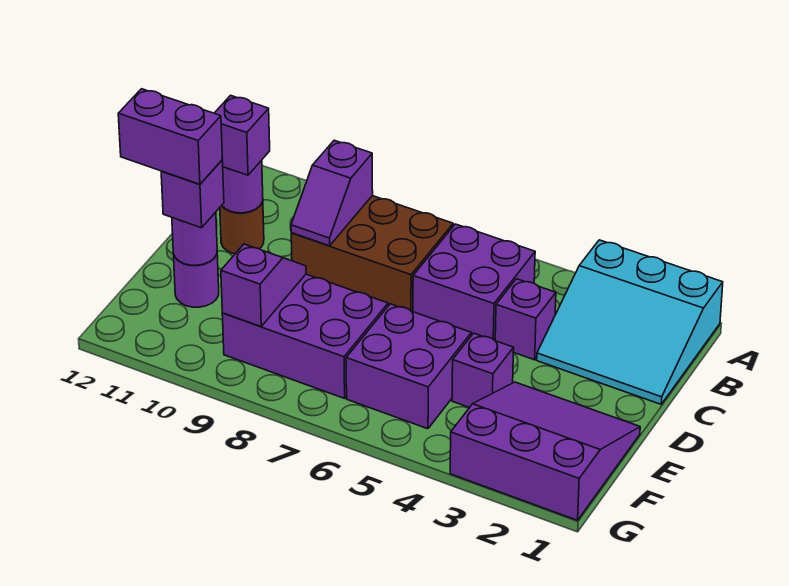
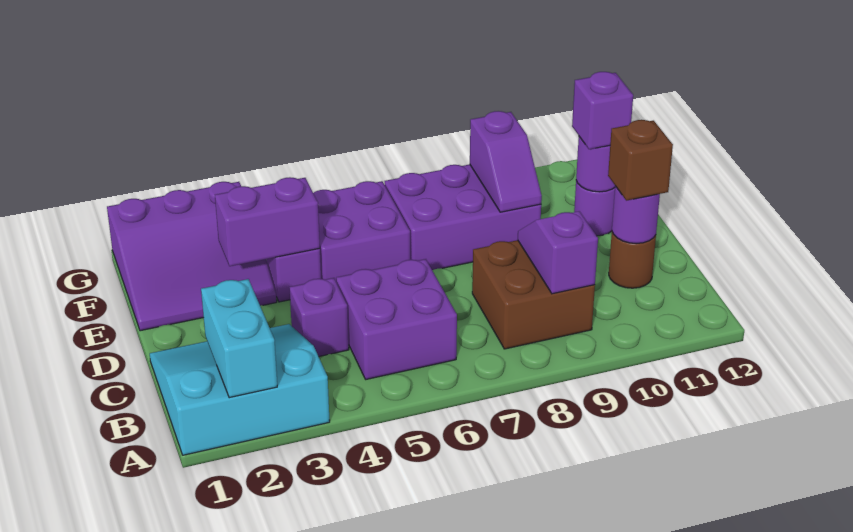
none -> cyan brick A2:B2 level 2
brown brick B7:C9 level 1 -> brown brick B8:C9 level 1
purple brick C11 level 3 -> brown brick C11 level 3
purple brick E11:E12 level 4 -> purple brick E3:E4 level 2

